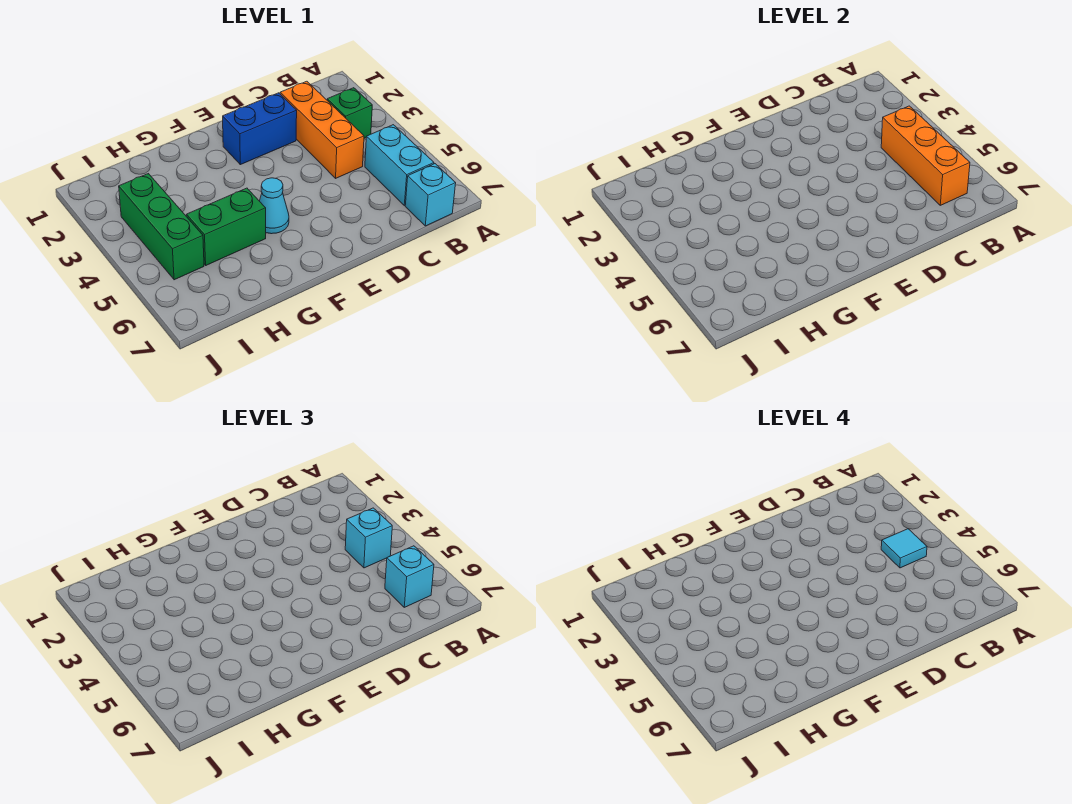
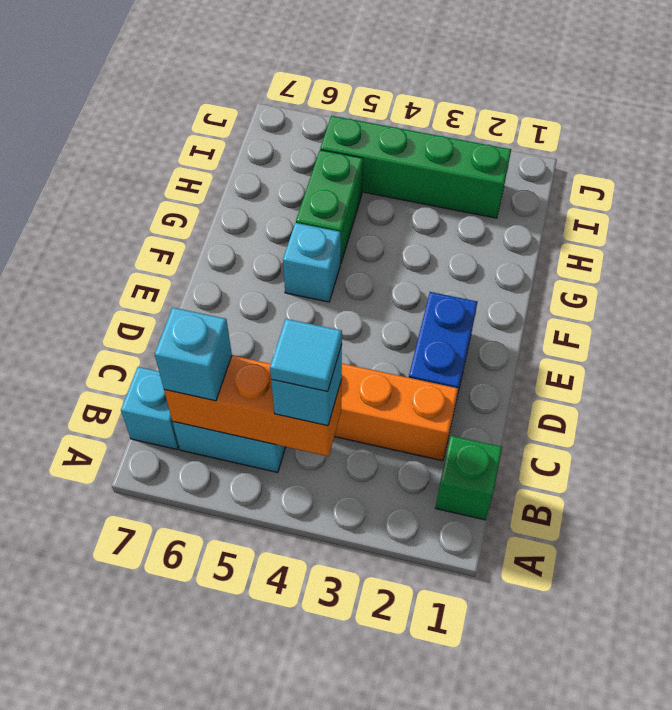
green brick B3 level 1 -> green brick B1 level 1
cyan cone F5 level 1 -> cyan brick F5 level 1
green brick I3:I5 level 1 -> green brick I2:I5 level 1

